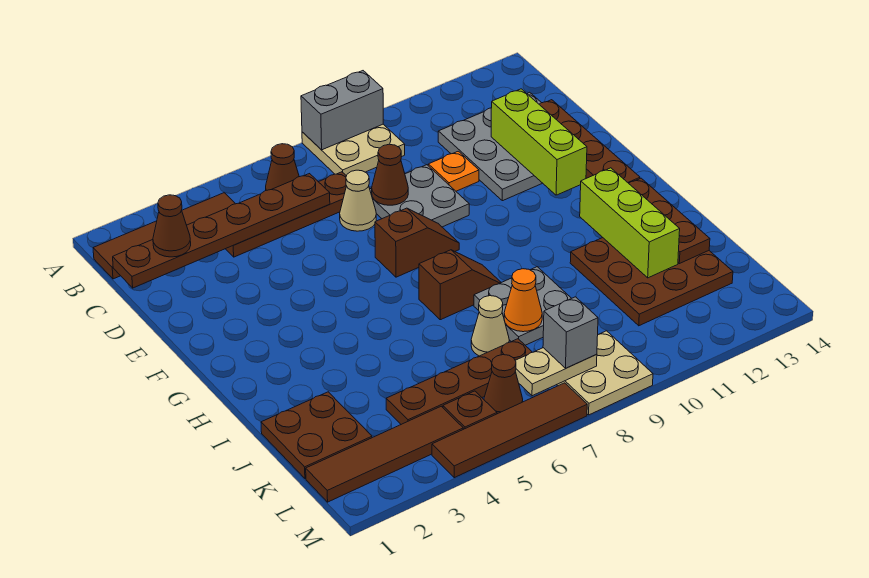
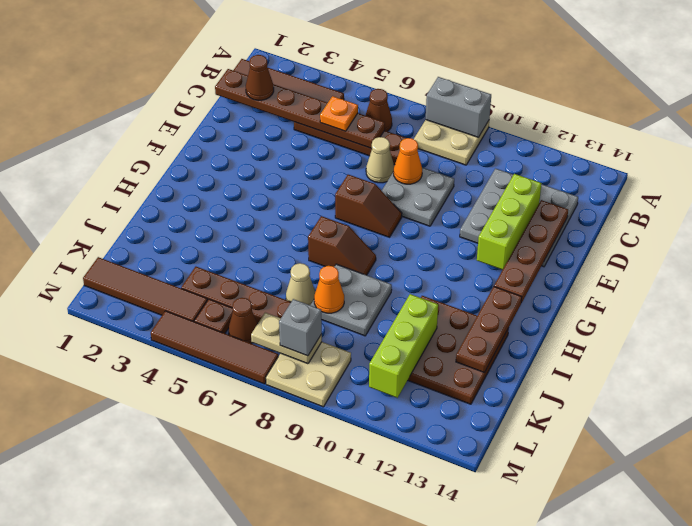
brown cone D8 level 2 -> orange cone D8 level 2
orange plate D10 level 1 -> orange plate C5 level 3
lime brick H12:J12 level 2 -> lime brick J11:L11 level 2
brown plate J1:K2 level 1 -> none

